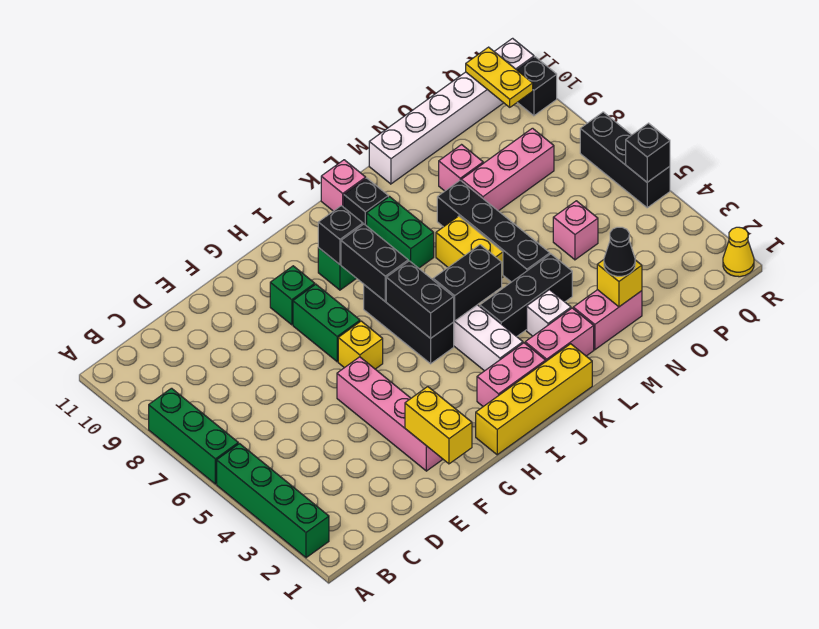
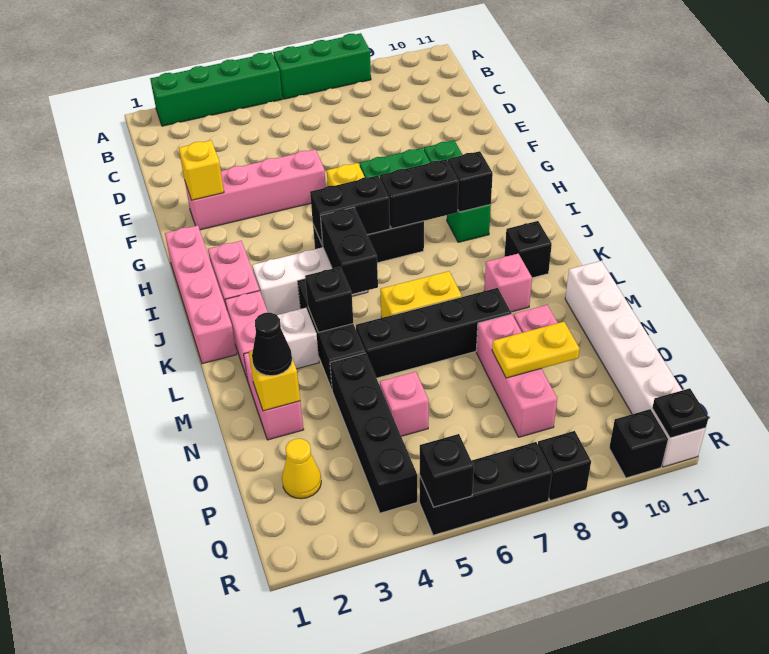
yellow brick F1:F2 level 2 -> yellow brick F2 level 2
yellow brick H1:K1 level 1 -> pink brick H1:K1 level 1
green brick K8:K9 level 1 -> none
pink brick K11 level 1 -> pink brick L9 level 1
none -> black brick L4 level 2
none -> black brick N4:Q4 level 1
yellow plate Q10:Q11 level 2 -> yellow plate O8:O9 level 2
yellow cone R1 level 1 -> yellow cone P2 level 1
none -> black brick R8 level 1
none -> black plate R11 level 2

